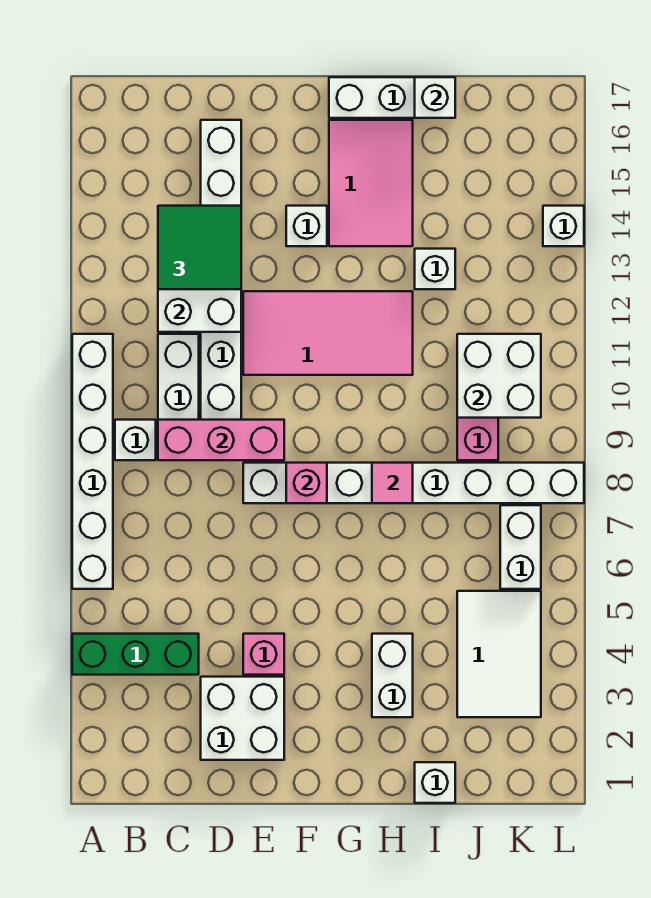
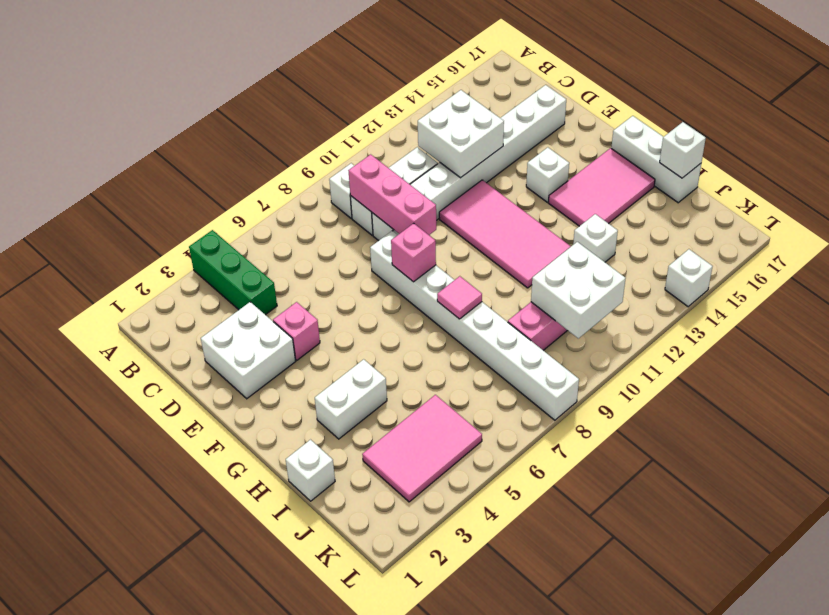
white brick A6:A11 level 1 -> none
green tile C13:D14 level 3 -> none
white tile J3:K5 level 1 -> pink tile J3:K5 level 1
white brick K6:K7 level 1 -> none

